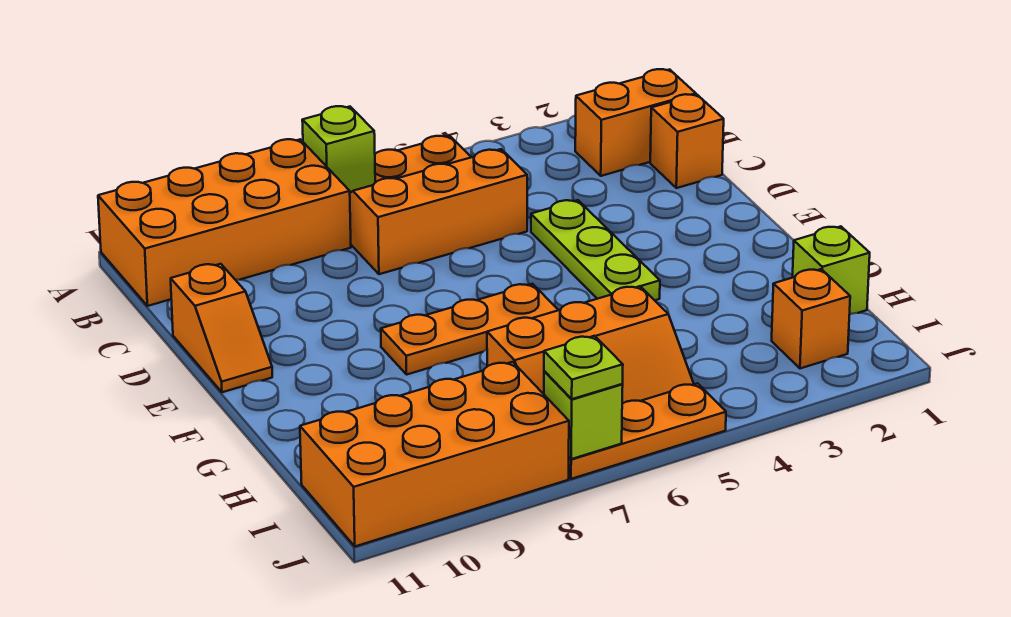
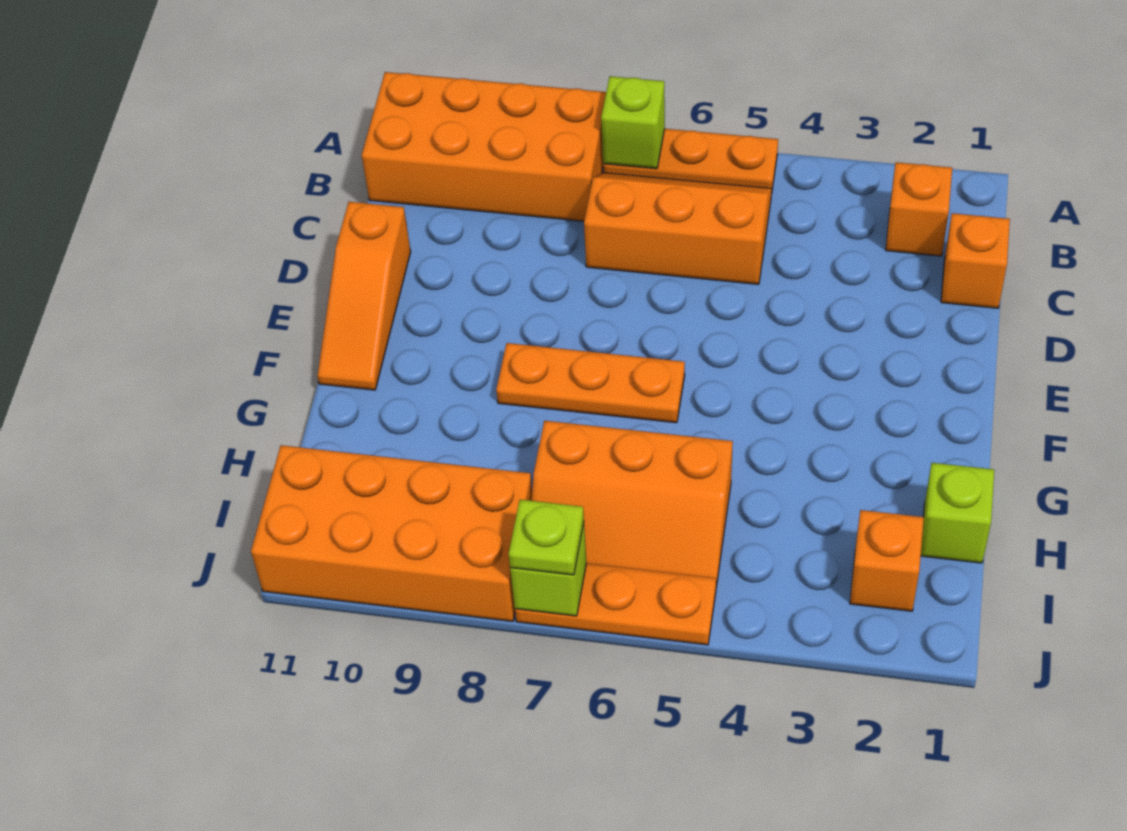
orange brick B1:B2 level 1 -> orange brick B2 level 1
lime plate D4:F4 level 1 -> none
orange slope D11:E11 level 1 top D -> orange slope D11:F11 level 1 top D

